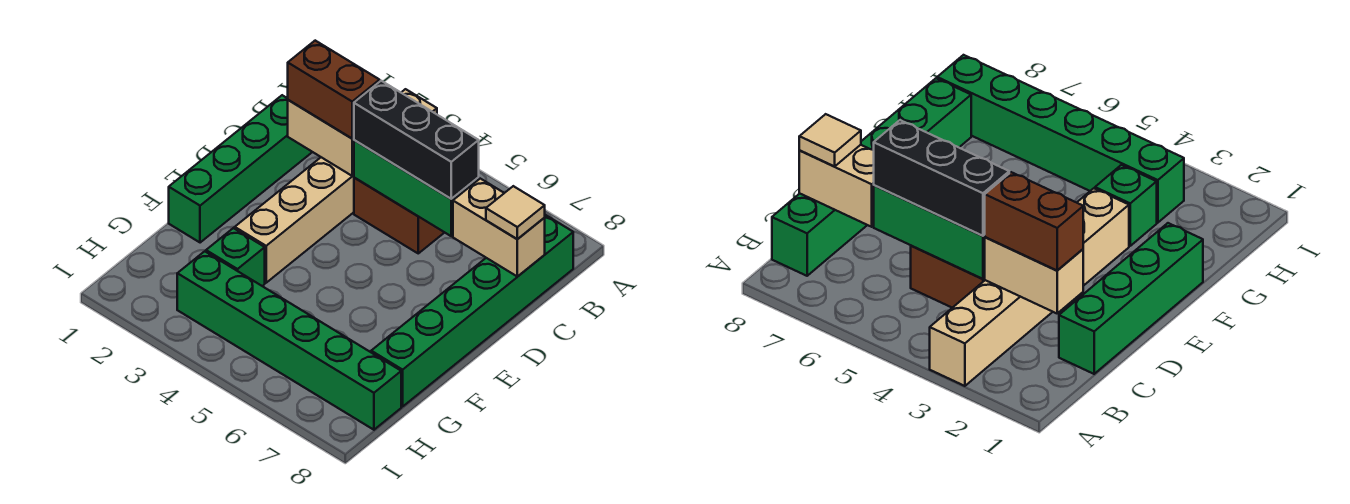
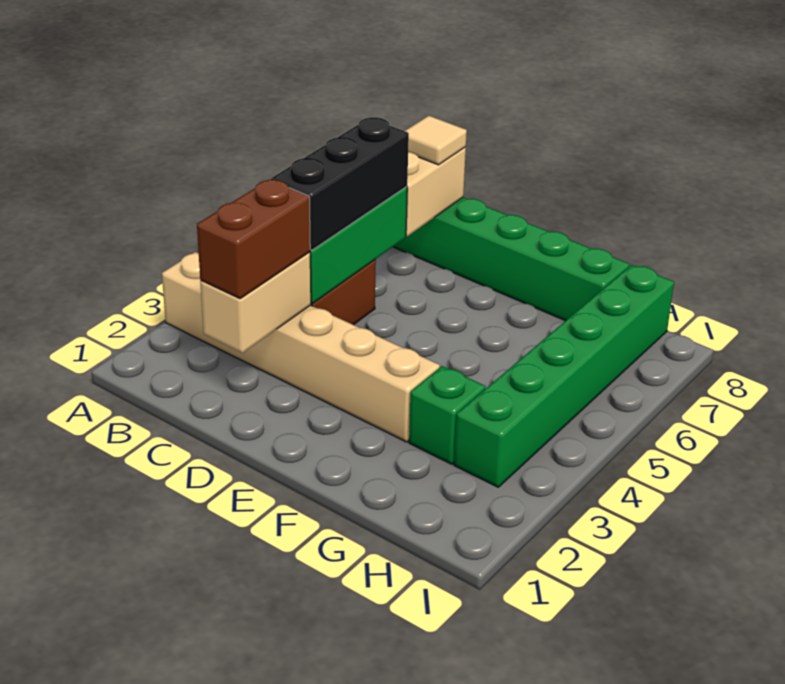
green brick C1:F1 level 1 -> none

